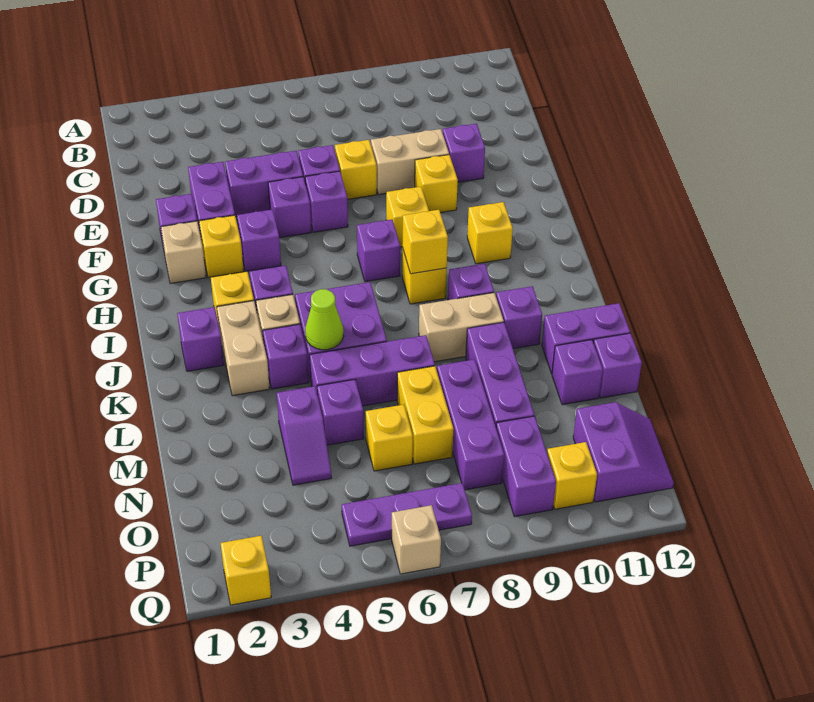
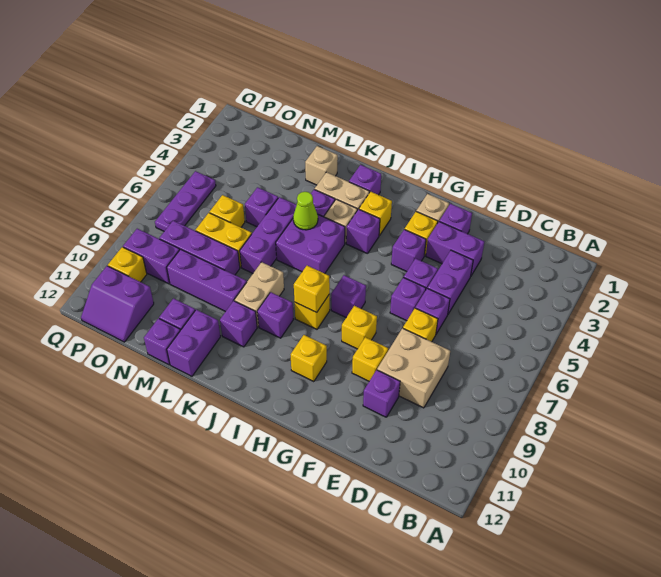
tan brick E8:E9 level 1 -> tan brick D8:E9 level 1
purple slope M4:N4 level 1 top M -> none
yellow brick Q2 level 1 -> none
tan brick Q6 level 1 -> tan brick L2 level 1

